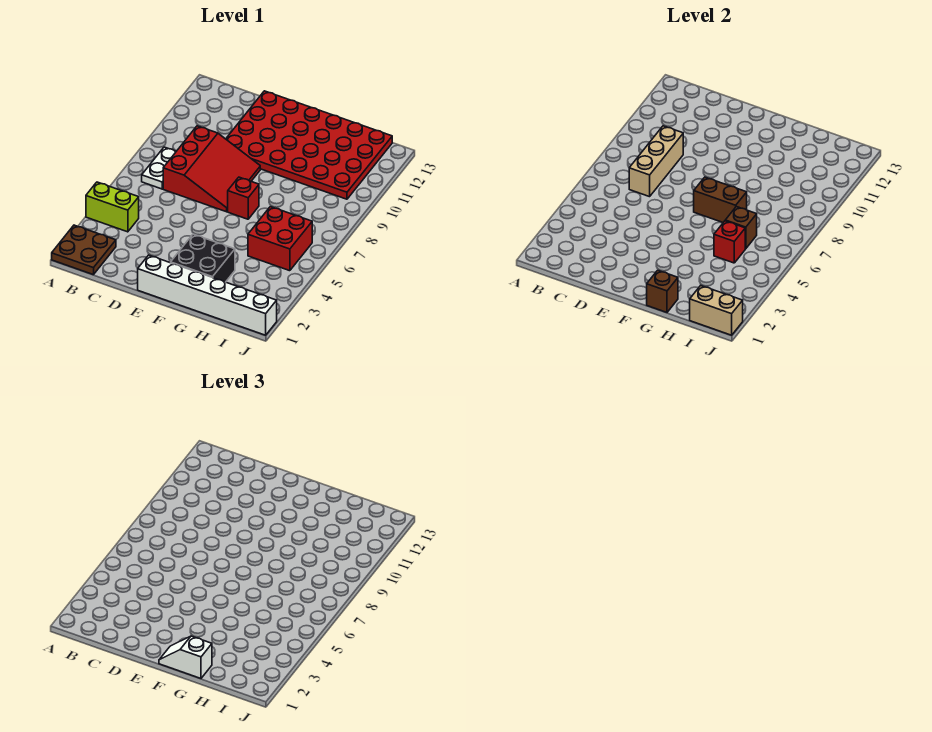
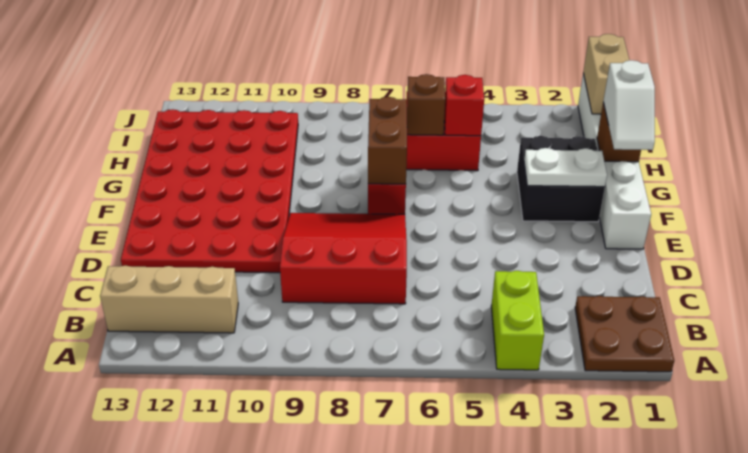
white plate B7:B8 level 1 -> white plate F2:F3 level 2
tan brick C7:C9 level 2 -> tan brick B11:B13 level 1

